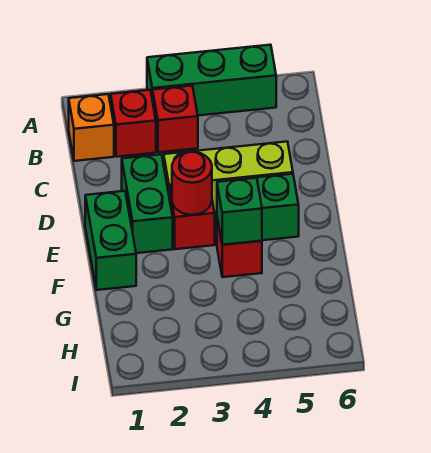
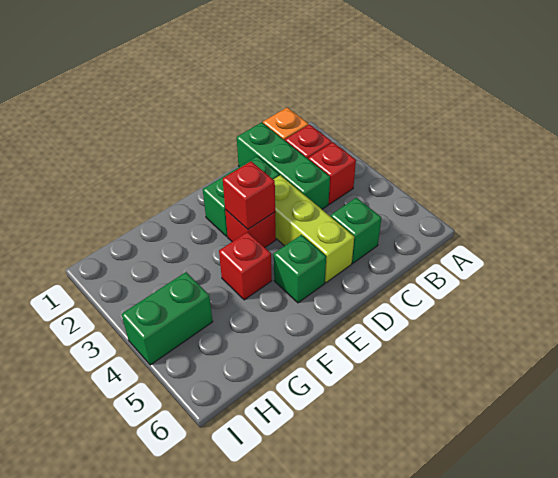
green brick A3:A5 level 1 -> green brick C1:C3 level 1
green brick E1:F1 level 1 -> green brick H4:I4 level 1
red round brick E3 level 2 -> red brick E3 level 2
green brick F4 level 2 -> green brick C5 level 1

